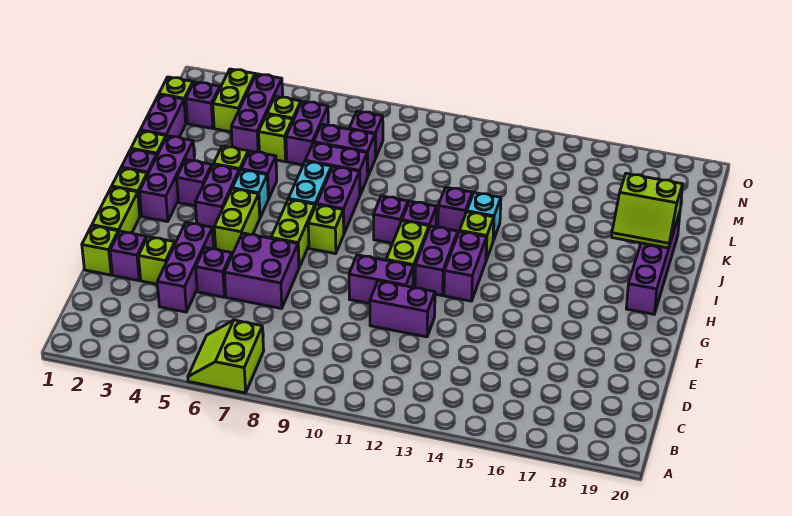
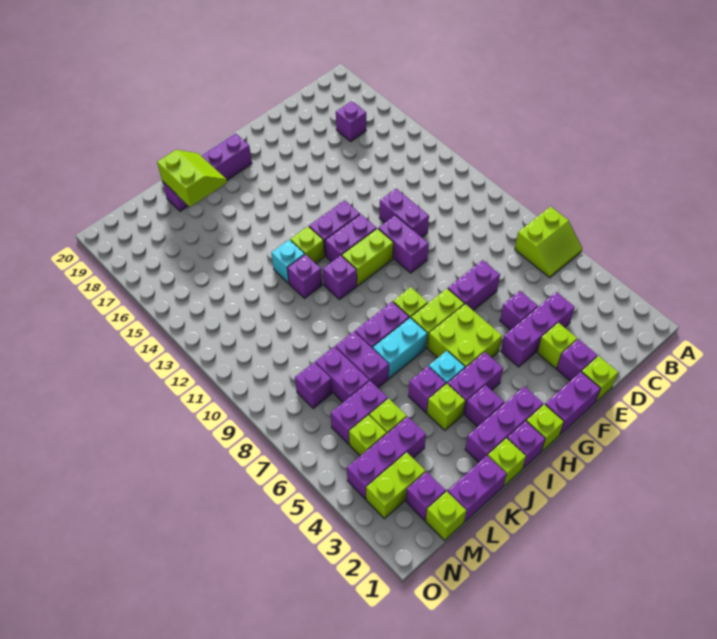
purple brick E6:F7 level 1 -> purple brick E7:F7 level 1
lime brick F1:G1 level 1 -> purple brick F1:G1 level 1
lime brick G5:H5 level 1 -> lime brick G5:H6 level 1
purple brick I10 level 1 -> purple brick C17 level 1

